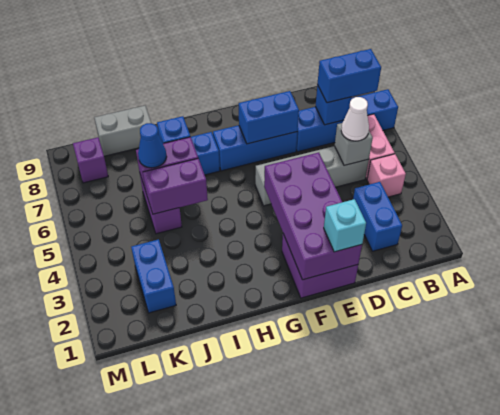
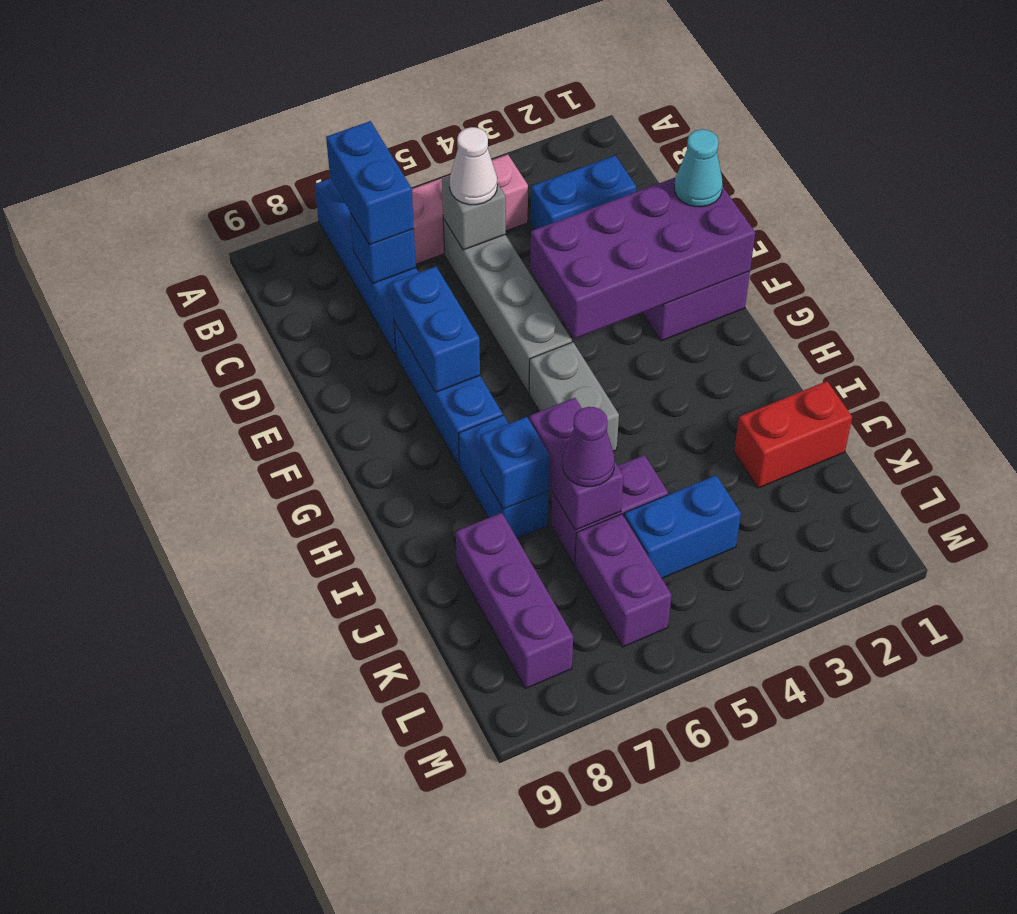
cyan brick E1 level 3 -> cyan cone E1 level 3
purple brick I5:J5 level 2 -> purple brick K6:L6 level 1
none -> red brick J1:J2 level 1
blue cone J6 level 3 -> purple cone J6 level 3
grey brick J9:K9 level 1 -> grey brick G5:H5 level 1
blue brick K2:K3 level 1 -> blue brick K4:K5 level 1
purple brick L8 level 1 -> purple brick J8:L8 level 1

